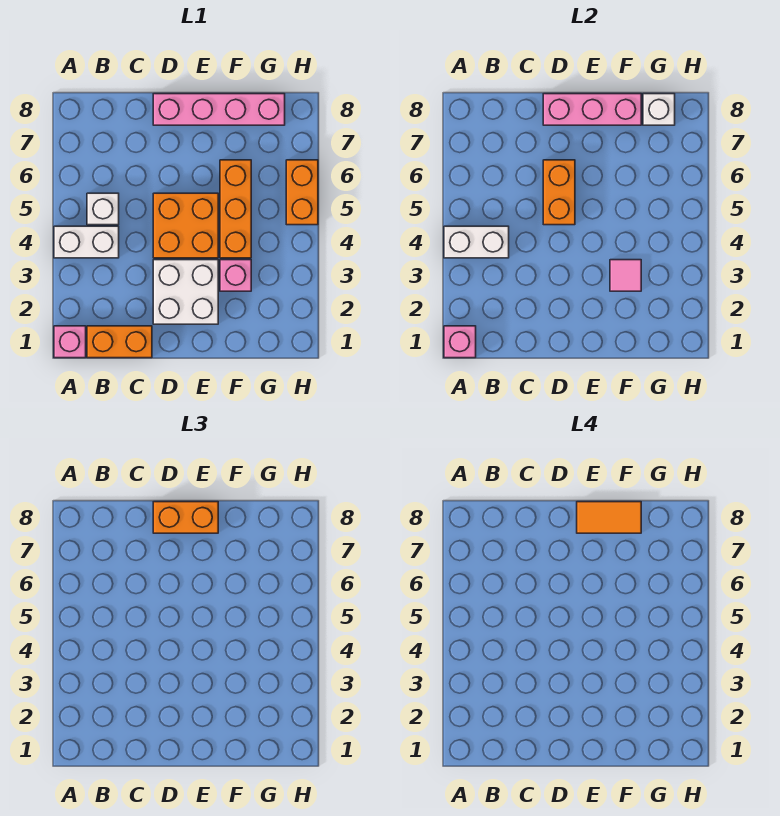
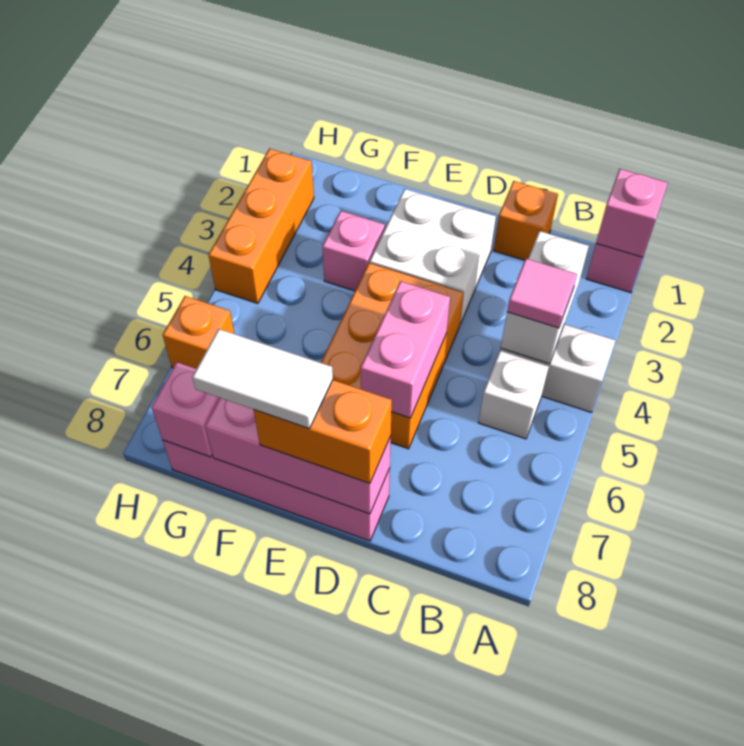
white brick A4:B4 level 2 -> white brick B3:B4 level 2
orange brick B1:C1 level 1 -> orange brick C1 level 1
orange brick D4:E5 level 1 -> orange brick D4:E6 level 1
orange brick D5:D6 level 2 -> pink brick D5:D6 level 2
orange tile E8:F8 level 4 -> white tile E8:F8 level 4
pink tile F3 level 2 -> pink tile B4 level 3
orange brick F4:F6 level 1 -> orange brick H2:H4 level 1
white brick G8 level 2 -> pink brick G8 level 2
orange brick H5:H6 level 1 -> orange brick H6 level 1

